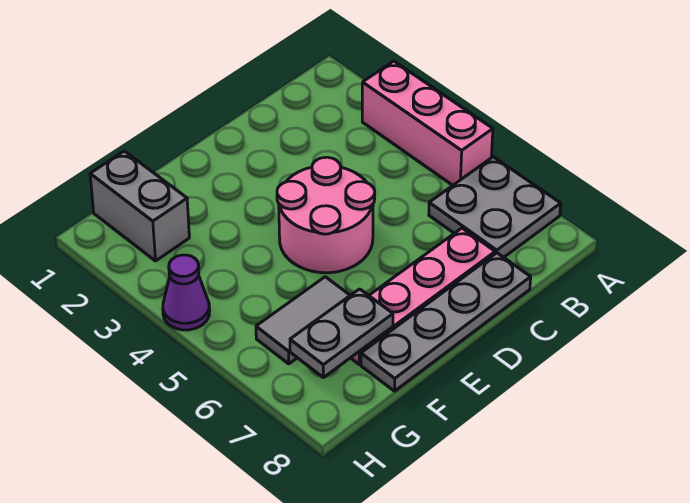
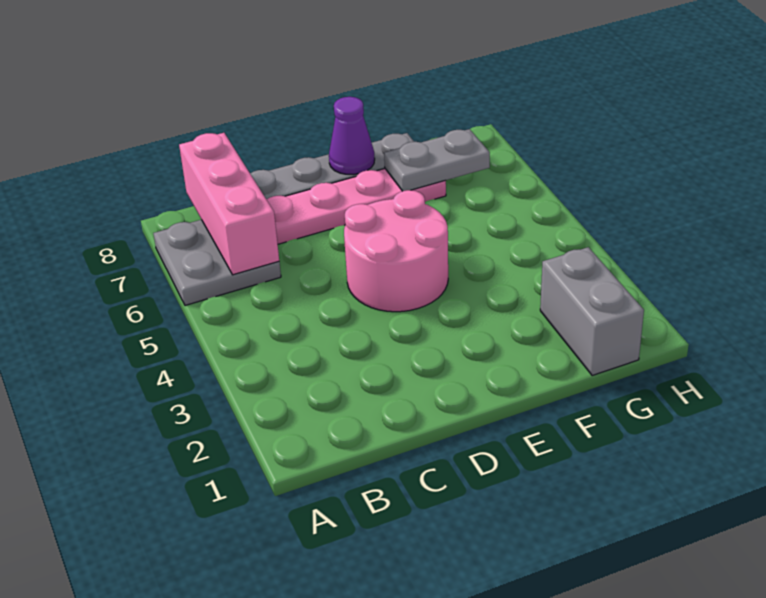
pink brick A3:A5 level 1 -> pink brick B6:B8 level 2
grey tile F6:G6 level 1 -> none
purple cone H4 level 1 -> purple cone E8 level 2

